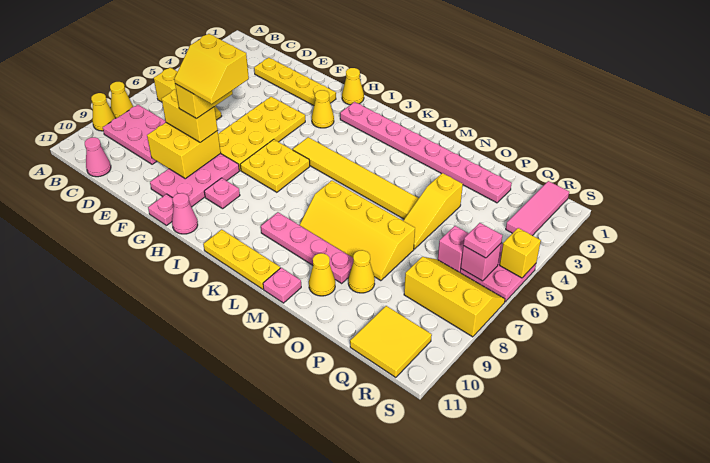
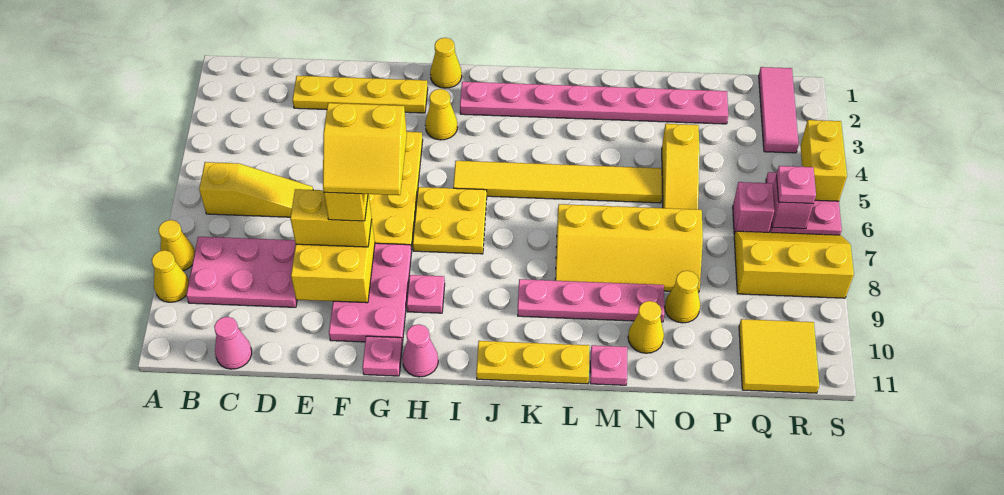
yellow brick S5 level 2 -> yellow brick S4:S5 level 2

